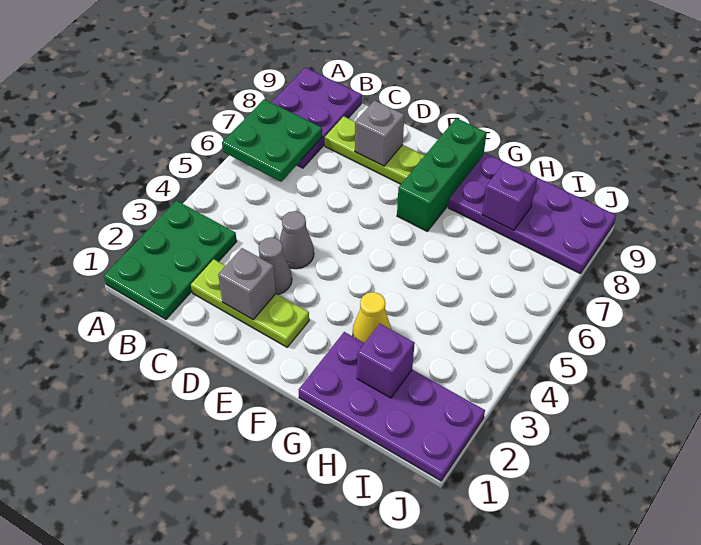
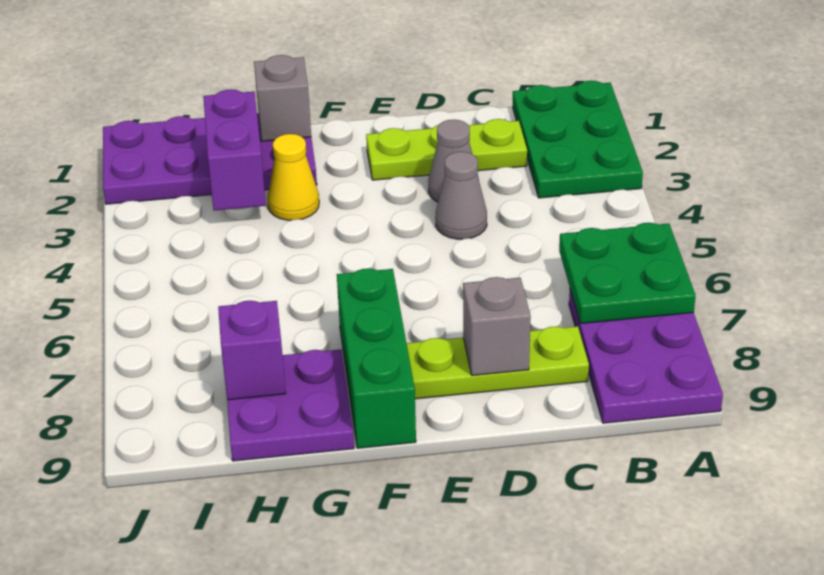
grey brick D2 level 2 -> grey brick G1 level 2
purple plate G8:J9 level 1 -> purple plate G8:H9 level 1
purple brick H2 level 2 -> purple brick H2:H3 level 2

